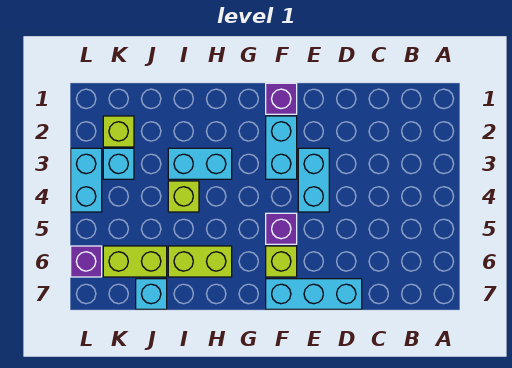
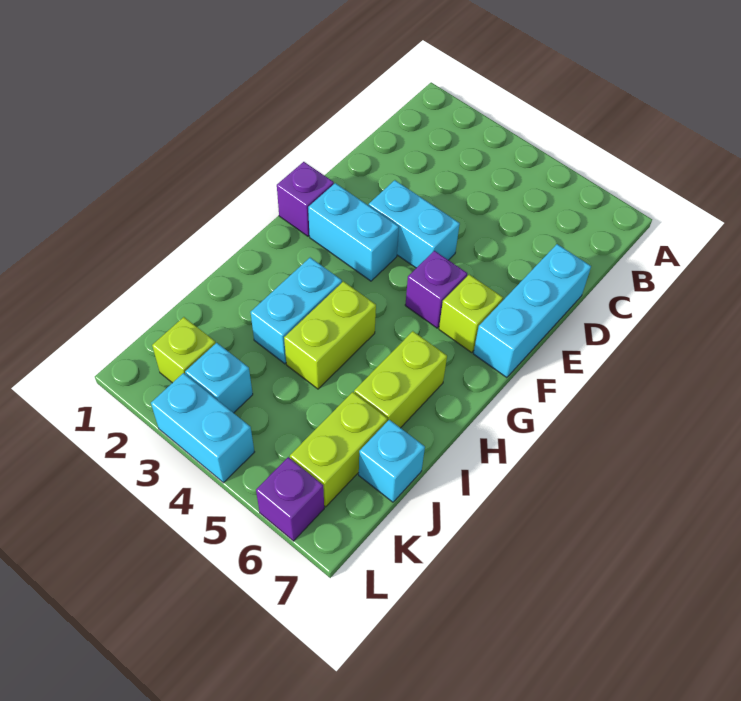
lime brick I4 level 1 -> lime brick H4:I4 level 1

